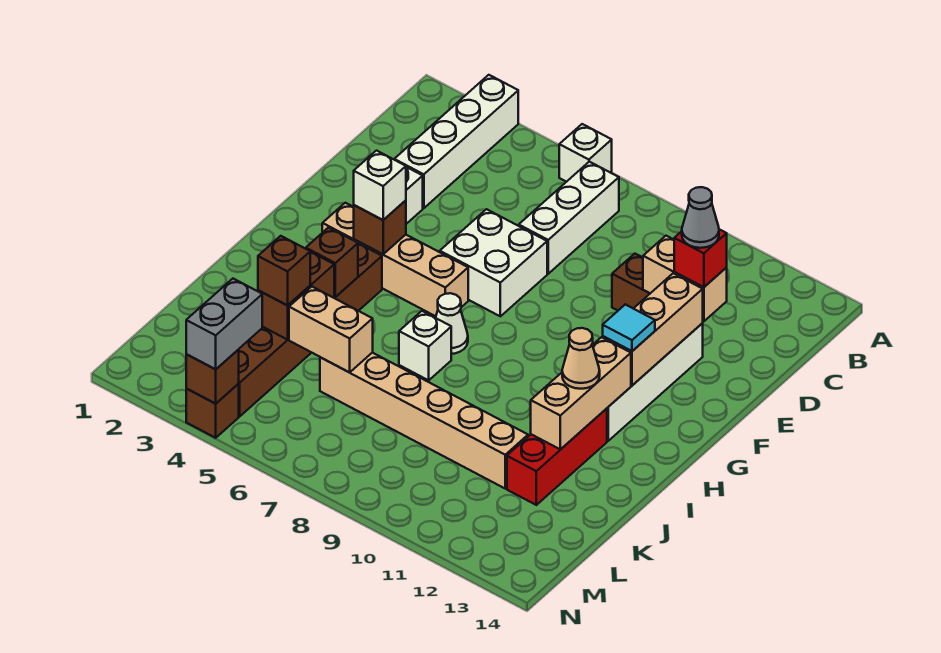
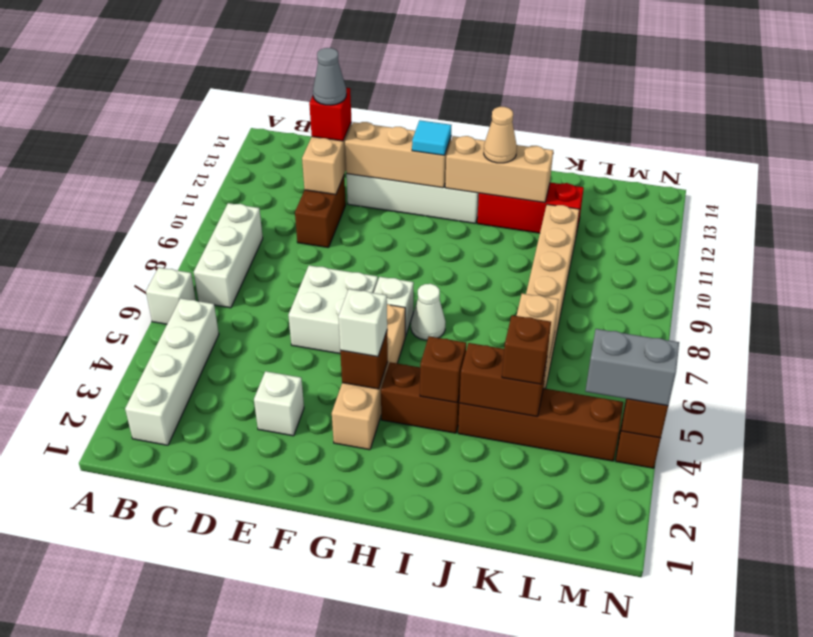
white brick A3:D3 level 1 -> white brick B2:B5 level 1
white brick B7:D7 level 1 -> white brick B7:B9 level 1
white brick I7 level 1 -> white brick G7 level 1

